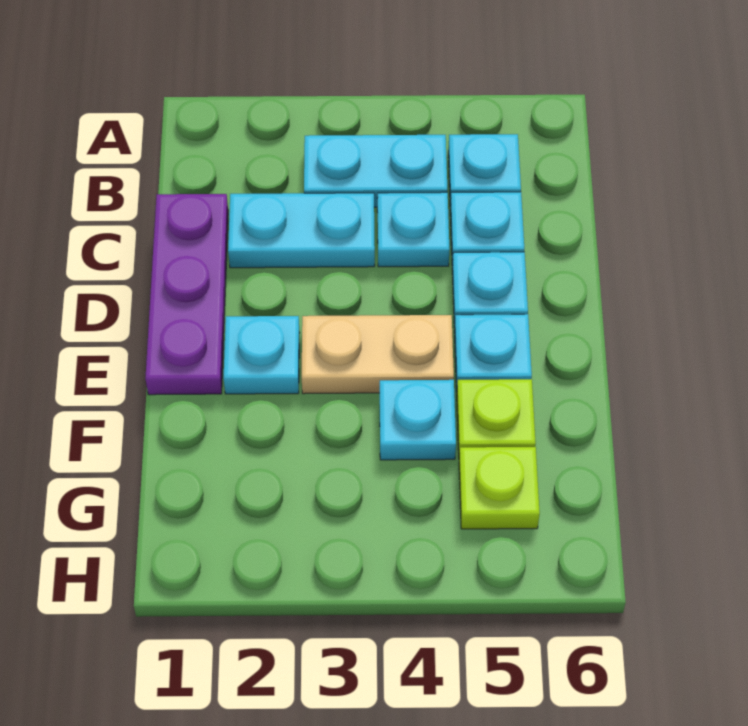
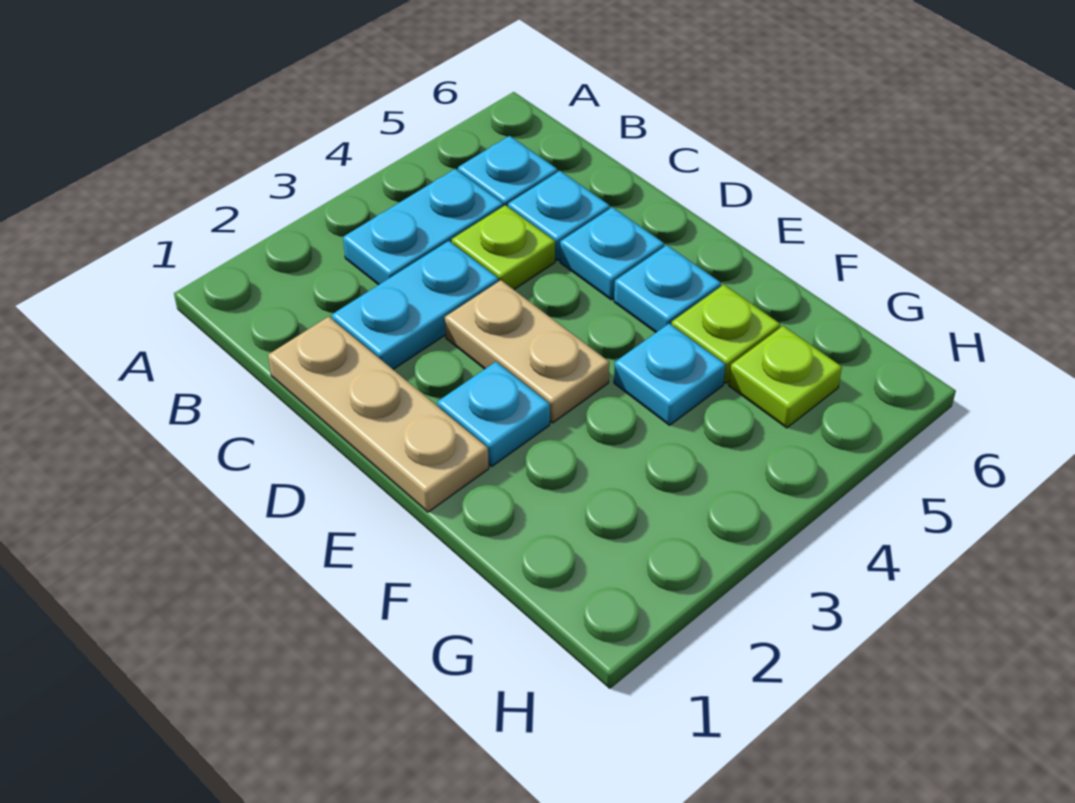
purple plate C1:E1 level 1 -> tan plate C1:E1 level 1
cyan plate C4 level 1 -> lime plate C4 level 1
tan plate E3:E4 level 1 -> tan plate D3:E3 level 1

